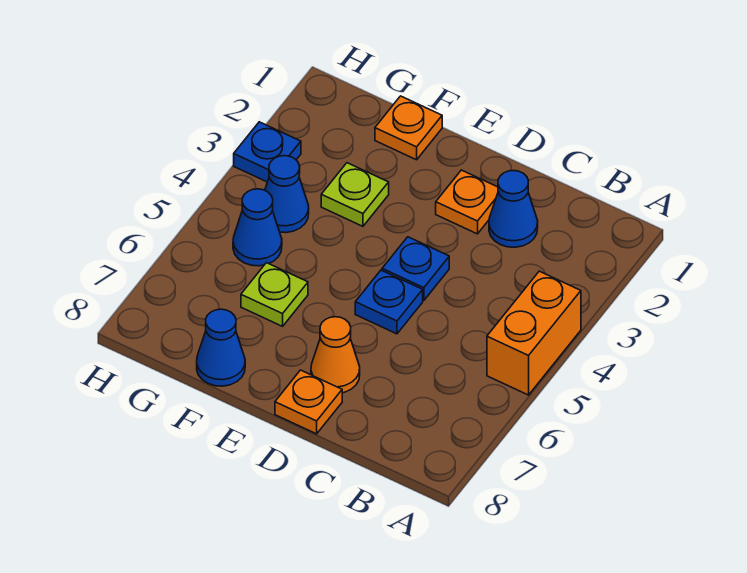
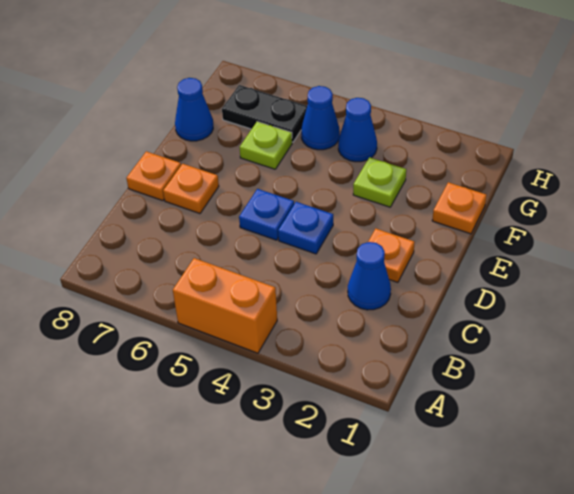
orange cone D7 level 1 -> orange plate D7 level 1
none -> black plate G6:G7 level 1
blue plate H3 level 1 -> none

